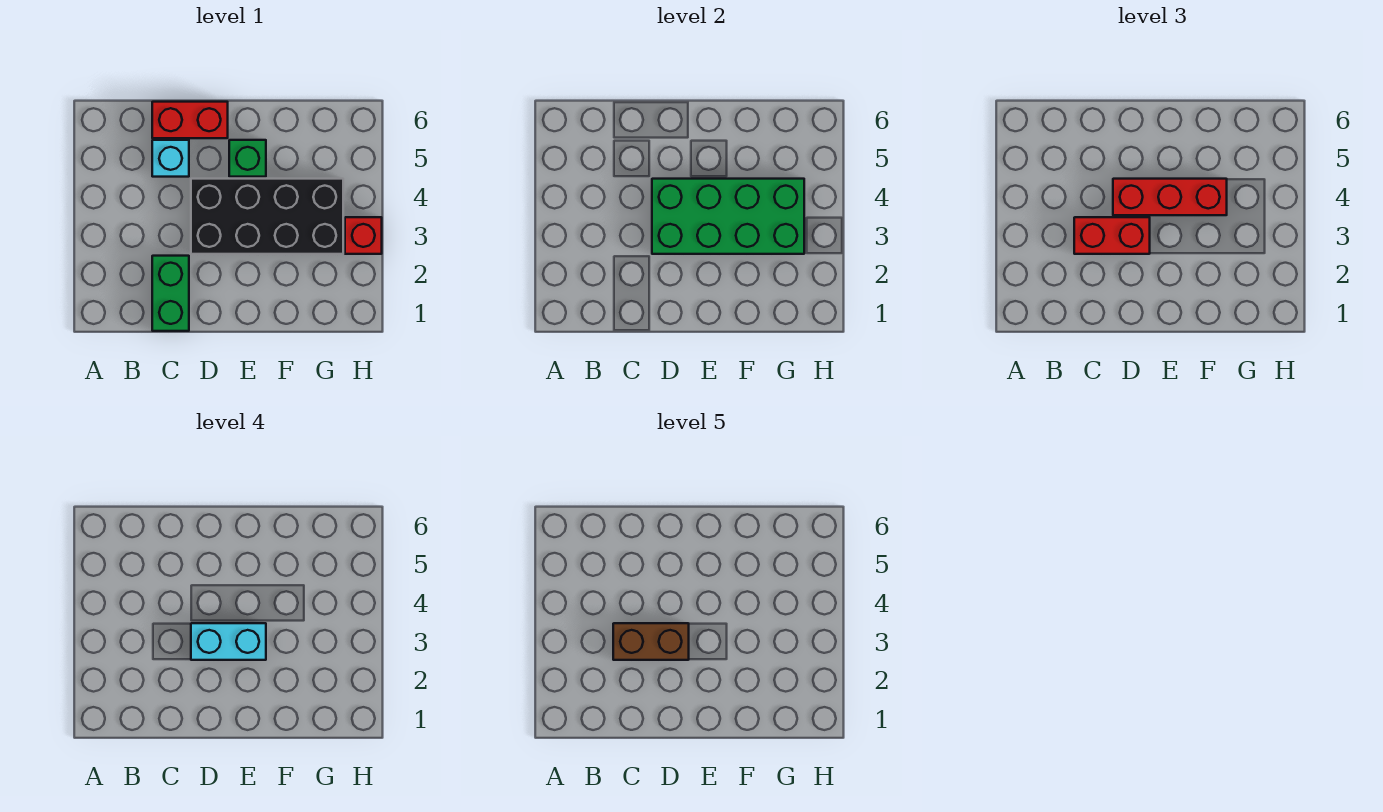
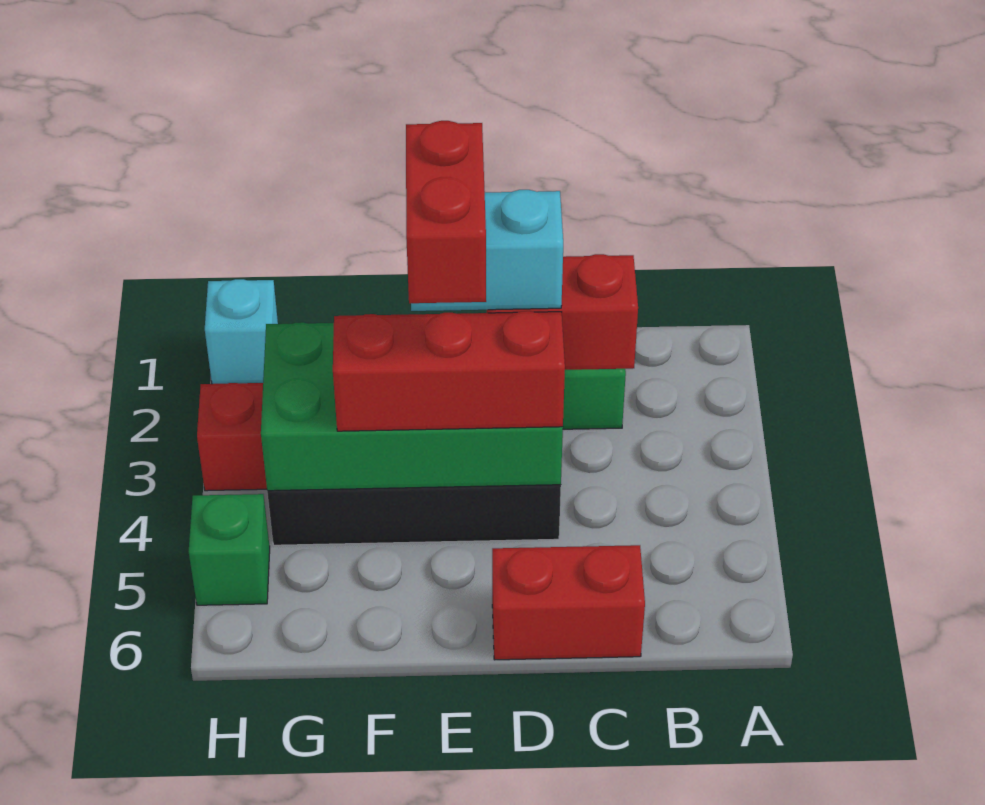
brown brick C3:D3 level 5 -> none
cyan brick C5 level 1 -> cyan brick H1 level 1
none -> red brick E3:E4 level 5
green brick E5 level 1 -> green brick H5 level 1

